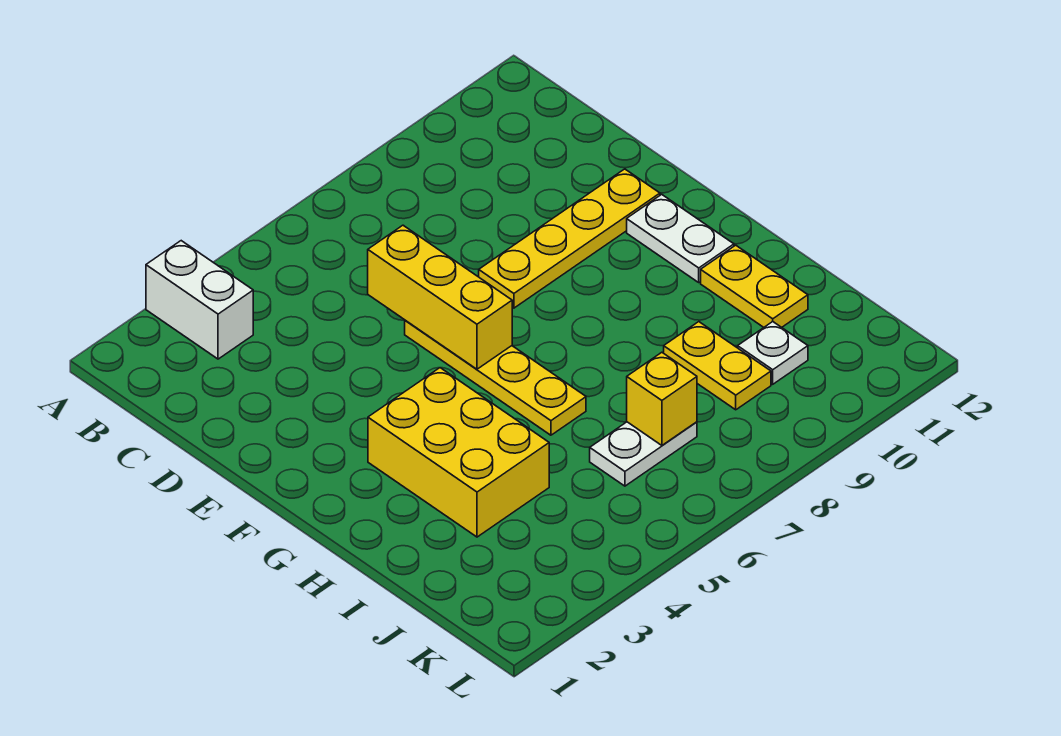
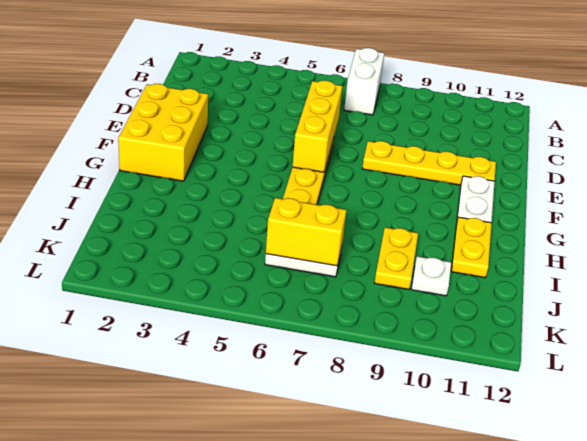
white brick A3:B3 level 1 -> white brick A7:B7 level 1
yellow brick G3:I4 level 1 -> yellow brick E1:G2 level 1
yellow brick J7 level 2 -> yellow brick J6:J7 level 2

